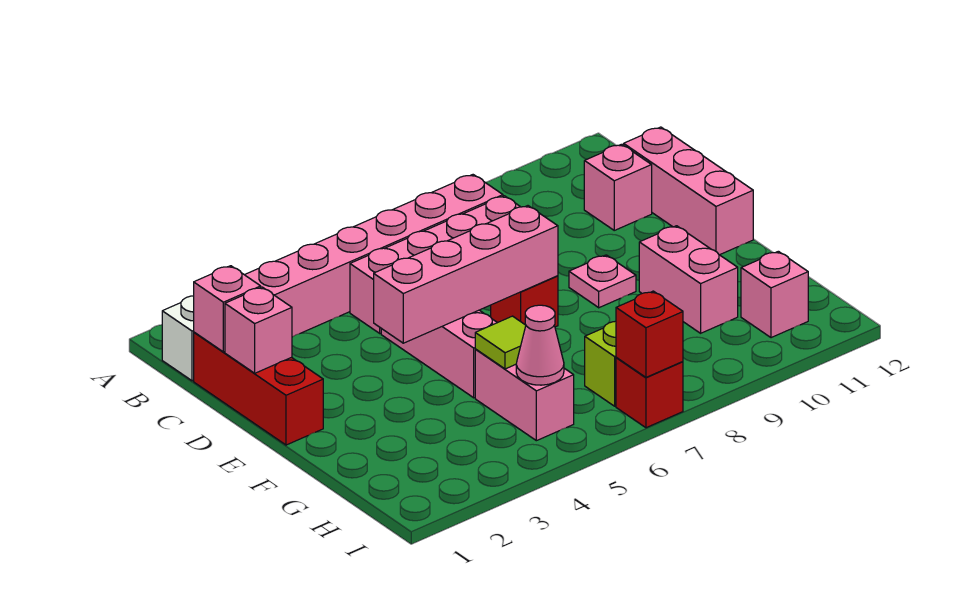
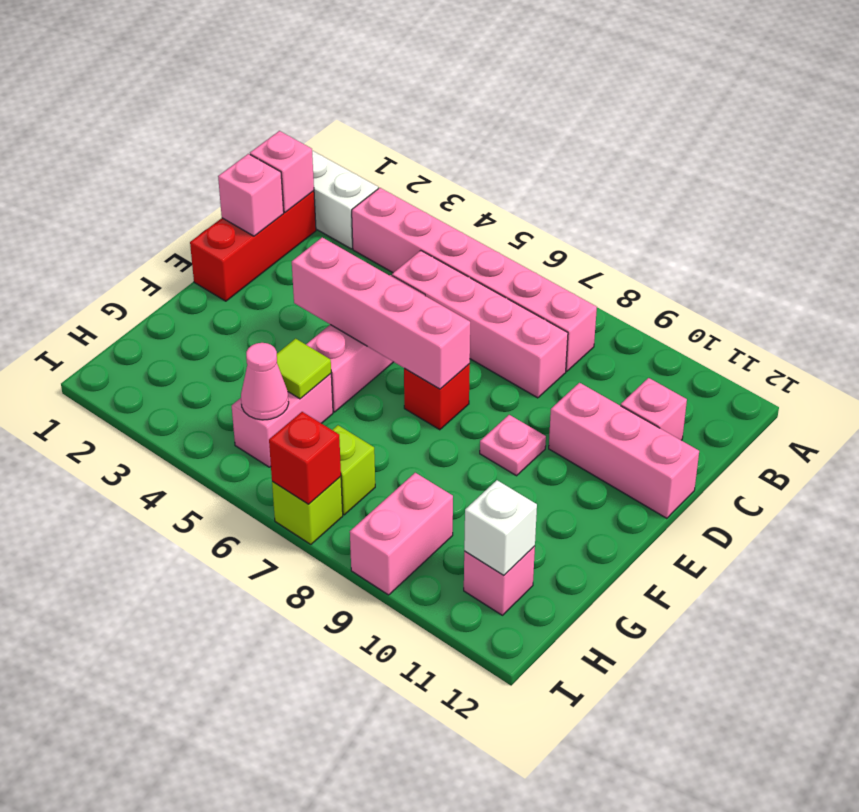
pink brick C12:E12 level 1 -> pink brick D10:D12 level 1
pink brick F10:G10 level 1 -> pink brick H9:I9 level 1
none -> white brick H11 level 2
red brick I7 level 1 -> lime brick I7 level 1

